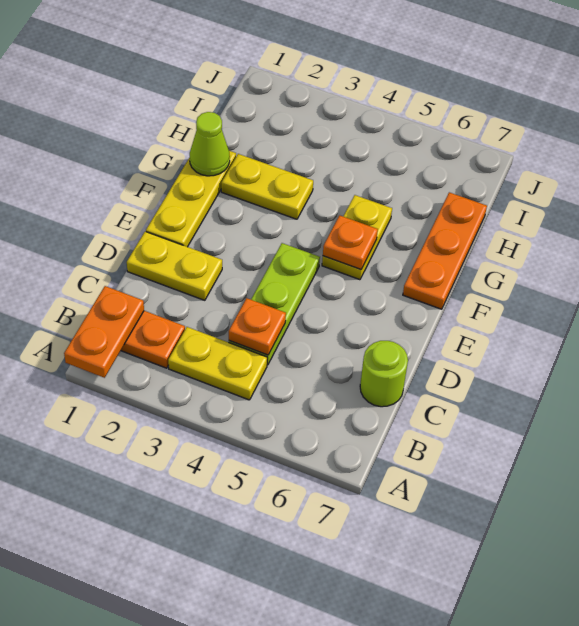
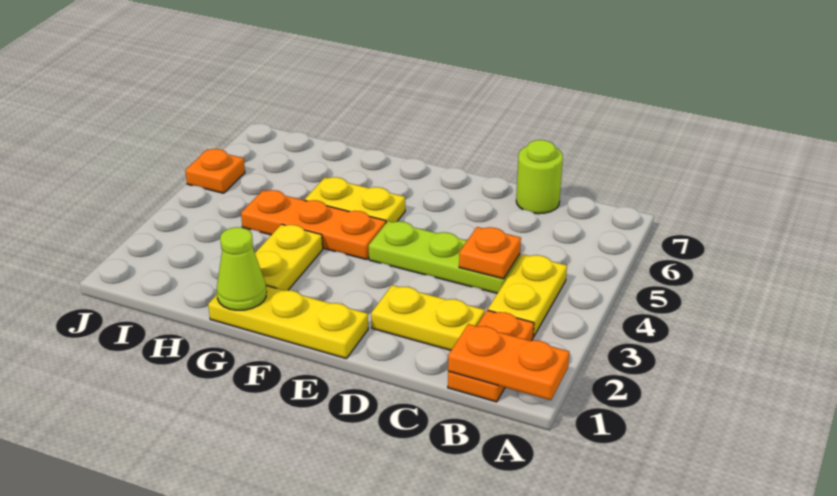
yellow plate D1:D2 level 1 -> yellow plate C2:D2 level 1
orange plate F5 level 2 -> orange plate J5 level 1
orange plate F7:H7 level 1 -> orange plate F4:H4 level 1

